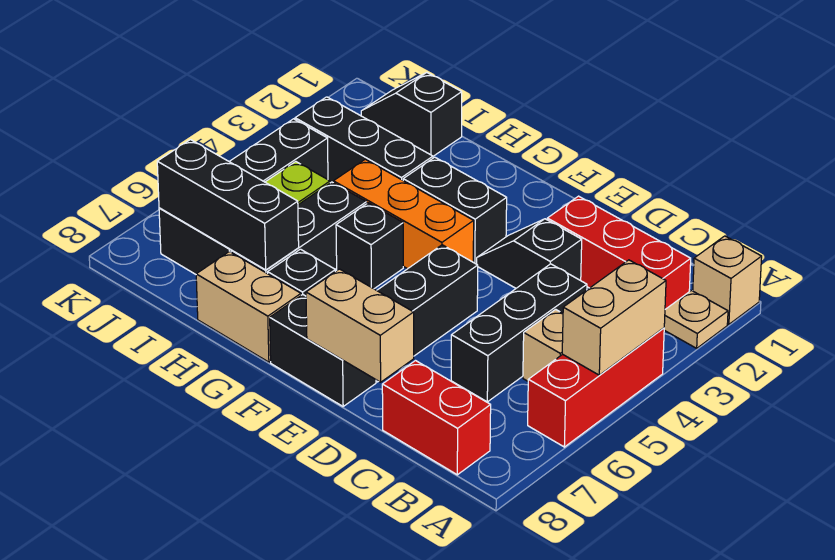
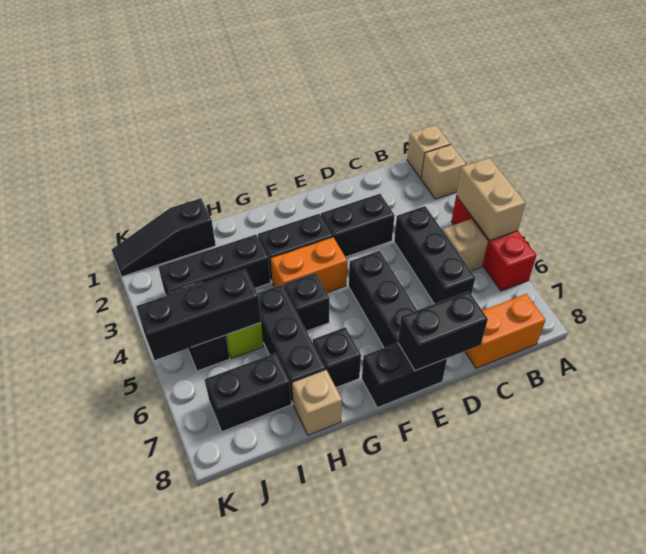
tan plate A2 level 1 -> tan brick A2 level 1
red brick B2:D2 level 1 -> none
red brick B8:C8 level 1 -> orange brick B8:C8 level 1
black slope D3:E3 level 1 top D -> black brick D3:E3 level 1
tan brick D8:E8 level 2 -> black brick D8:E8 level 2
orange brick F4:H4 level 1 -> orange brick F4:G4 level 1
tan brick G8:H8 level 1 -> tan brick H8 level 1
black brick H7:J7 level 2 -> black brick I5:K5 level 2
black slope I1:J1 level 1 top I -> black slope I1:K1 level 1 top I

